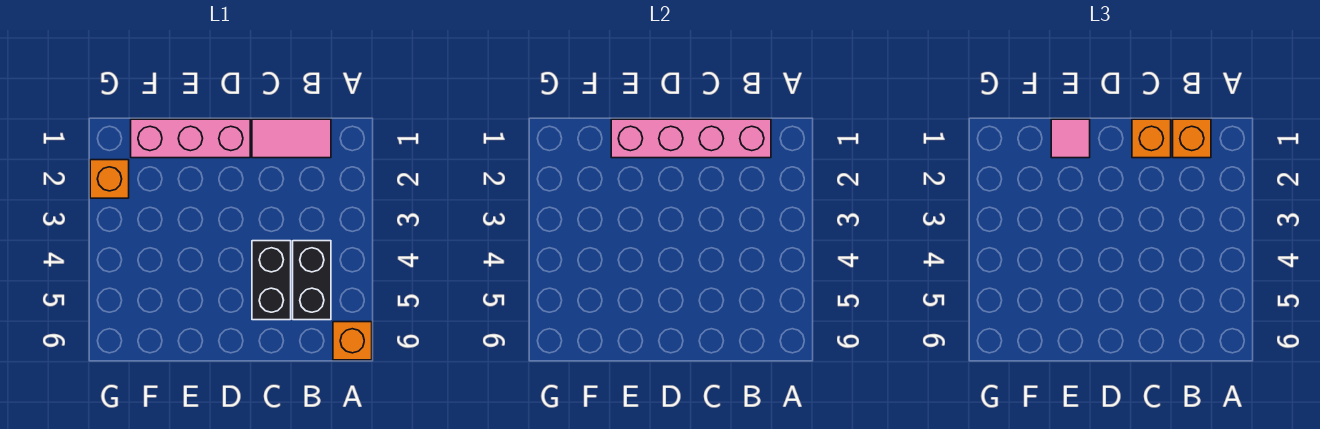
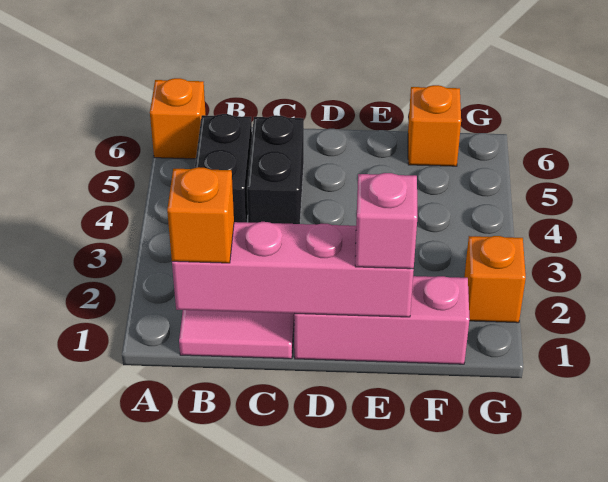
orange brick C1 level 3 -> orange brick F6 level 1
pink tile E1 level 3 -> pink brick E1 level 3

